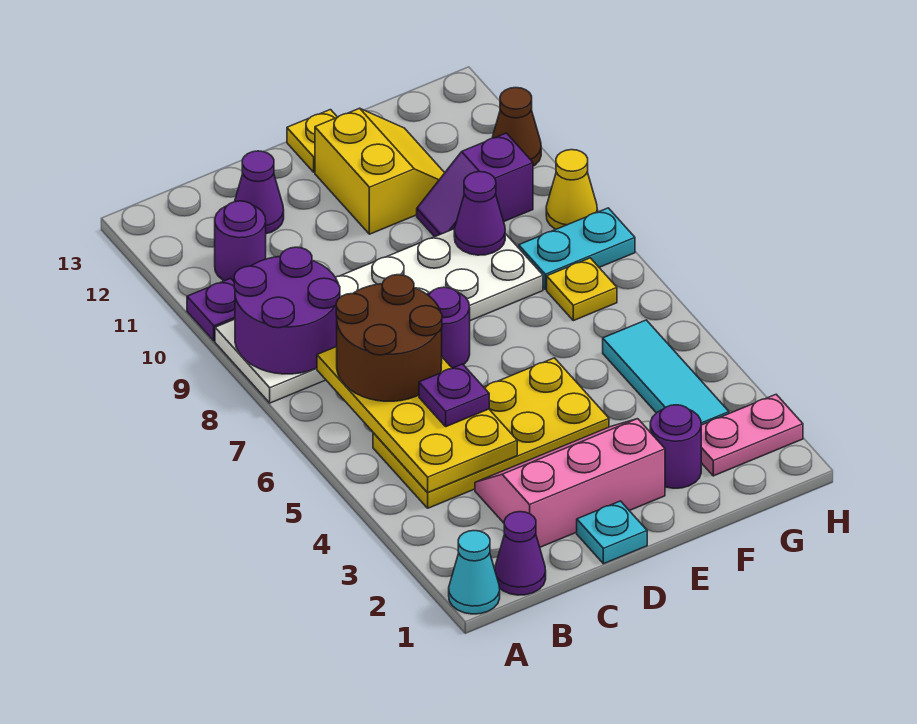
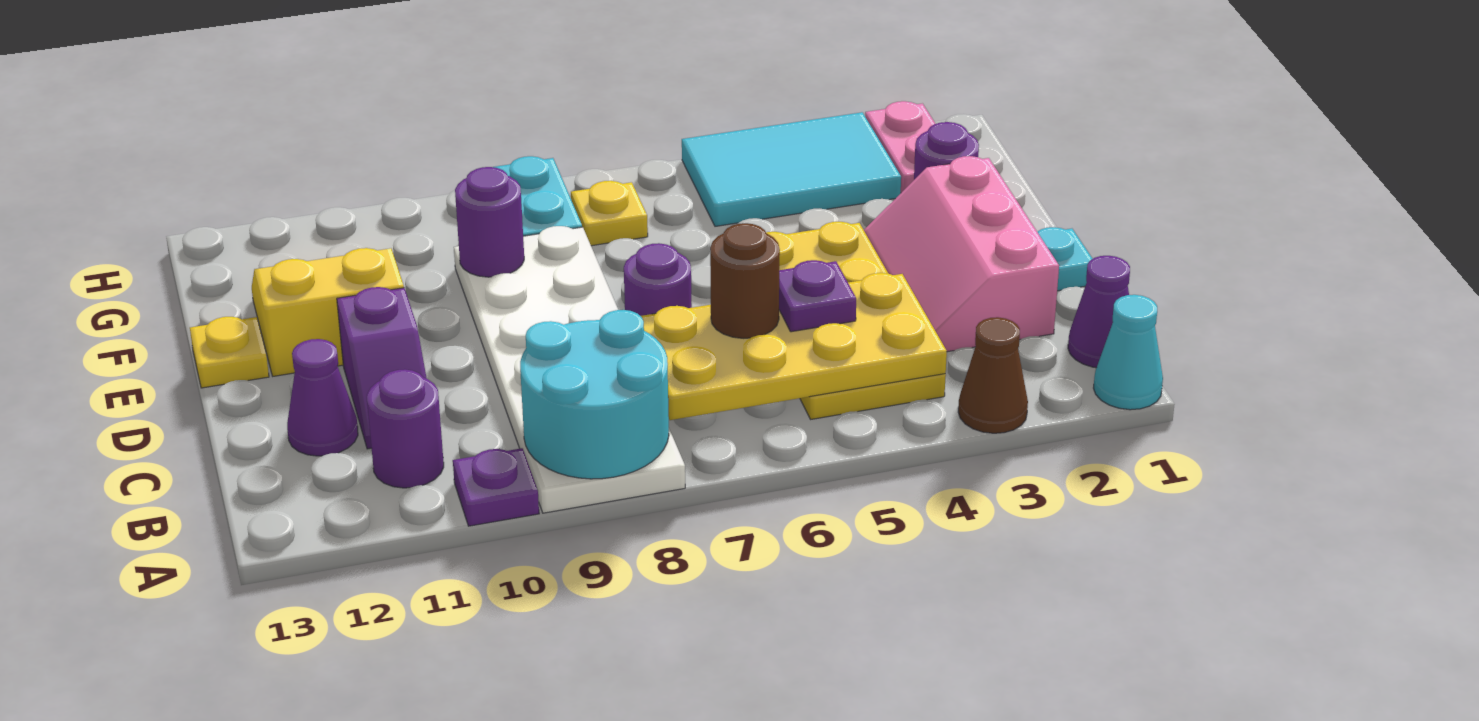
purple round brick A8:B9 level 2 -> cyan round brick A8:B9 level 2
brown round brick B6:C7 level 3 -> brown round brick C6 level 3
purple cone F9 level 2 -> purple round brick F9 level 2
purple slope F10:G10 level 1 top G -> purple slope C11:D11 level 1 top D
cyan tile G3:G5 level 1 -> cyan tile G3:H5 level 1
yellow cone H9 level 1 -> none
brown cone H11 level 1 -> brown cone A3 level 1

